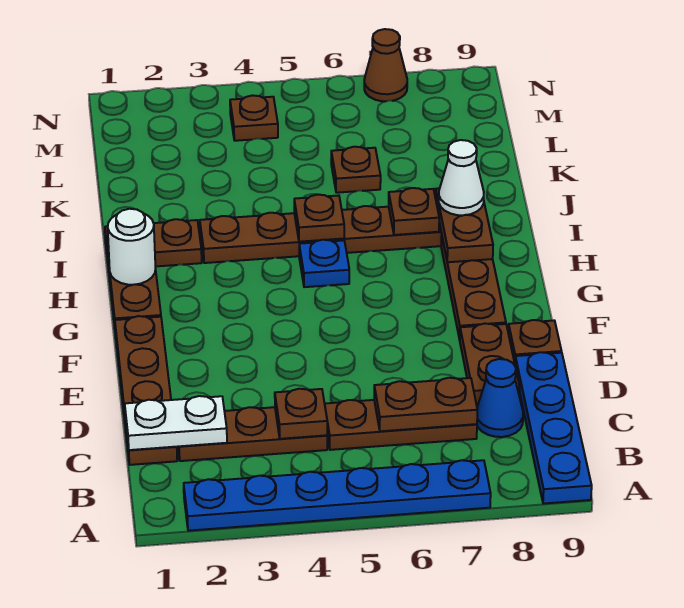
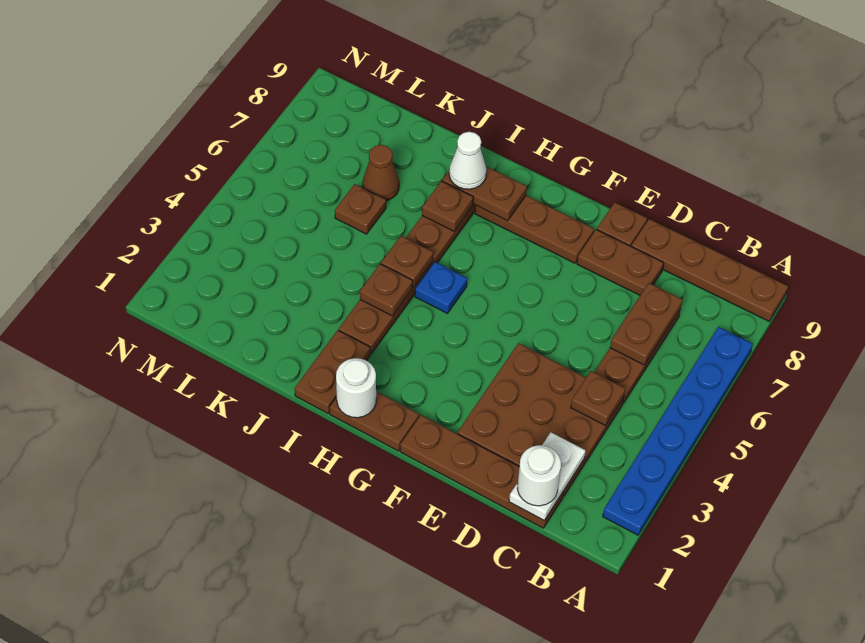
blue plate A9:D9 level 1 -> brown plate A9:D9 level 1
none -> white round brick C1 level 3
brown plate C2:C4 level 1 -> brown plate C2:E4 level 1
blue cone C8 level 1 -> none
brown plate M4 level 1 -> brown plate I4 level 2
brown cone N7 level 1 -> brown cone K7 level 1

